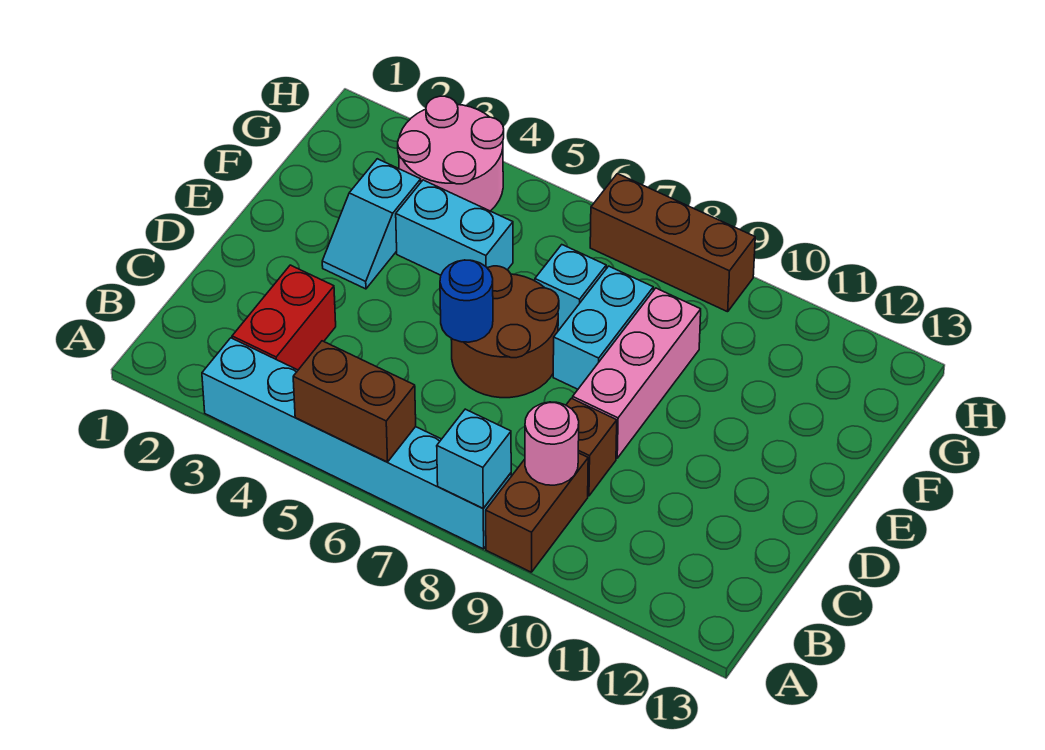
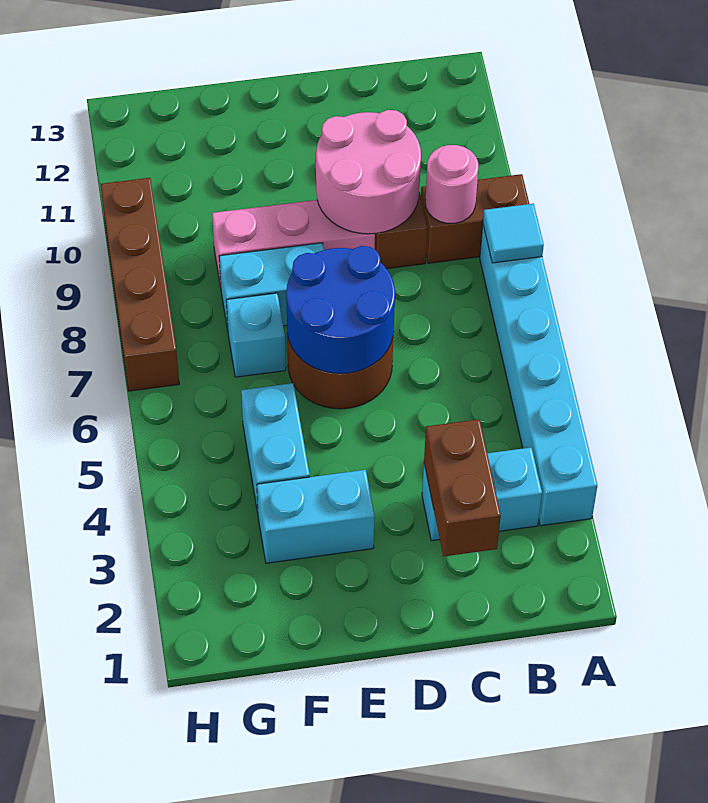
brown brick A5:A6 level 2 -> brown brick C2:C3 level 2
cyan brick A8 level 2 -> cyan tile A8 level 2
red brick B3:C3 level 1 -> cyan brick B3:C3 level 1
blue round brick D6 level 2 -> blue round brick D6:E7 level 2
cyan slope E3:F3 level 1 top F -> cyan brick E3:F3 level 1
pink round brick G3:H4 level 1 -> pink round brick C9:D10 level 2
brown brick H7:H9 level 1 -> brown brick H7:H10 level 1

